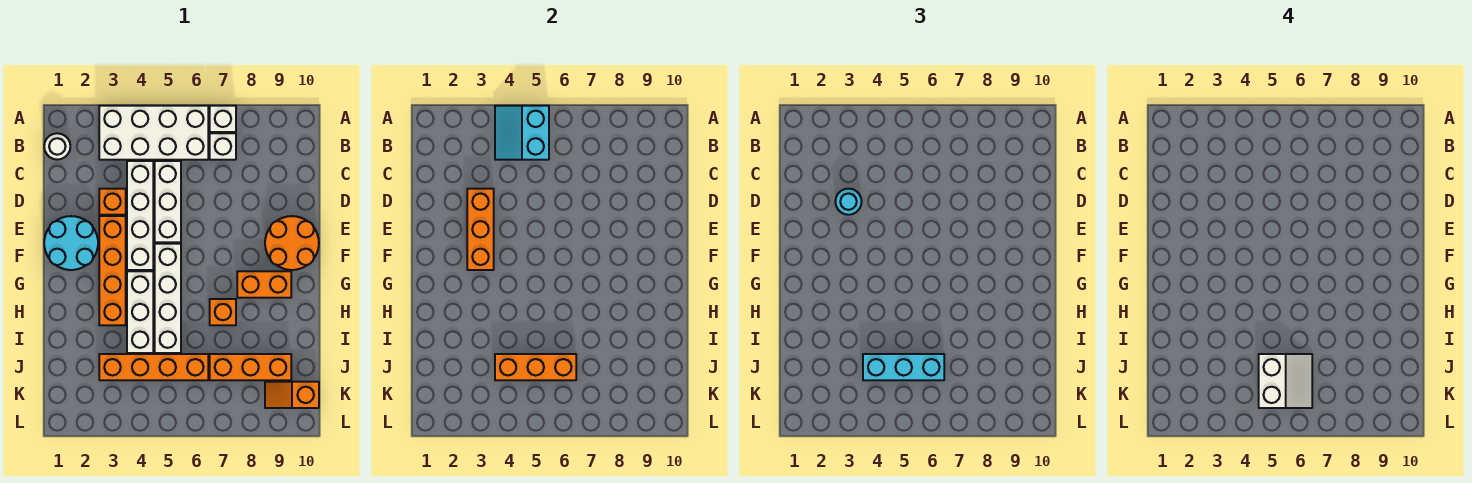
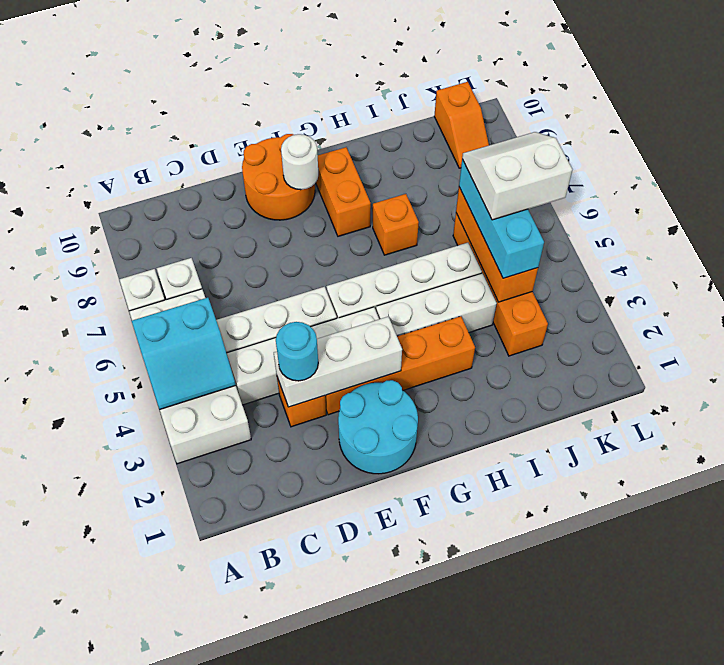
white round brick B1 level 1 -> white round brick F9 level 2
orange brick D3:F3 level 2 -> white brick D3:F3 level 2
orange brick J7:J9 level 1 -> none

